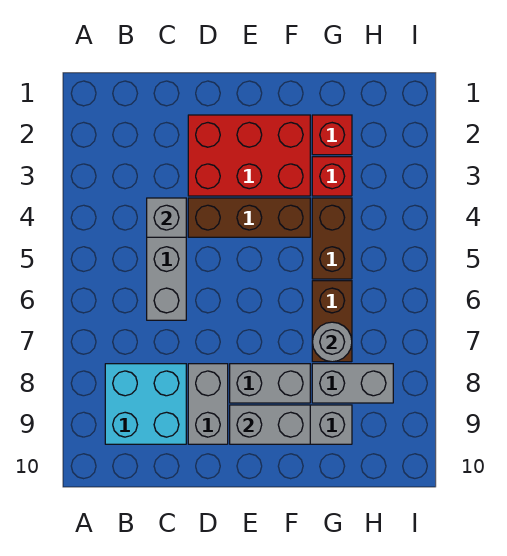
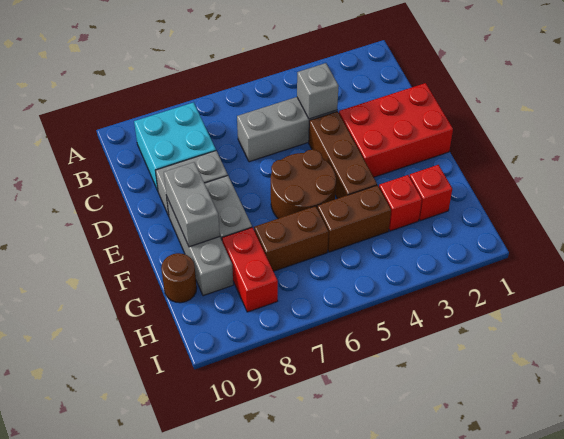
red brick D2:F3 level 1 -> red brick D1:E3 level 1
none -> brown round brick E5:F6 level 1
grey round brick G7 level 2 -> none
grey brick G8:H8 level 1 -> red brick G8:H8 level 1
none -> brown round brick G10 level 1

